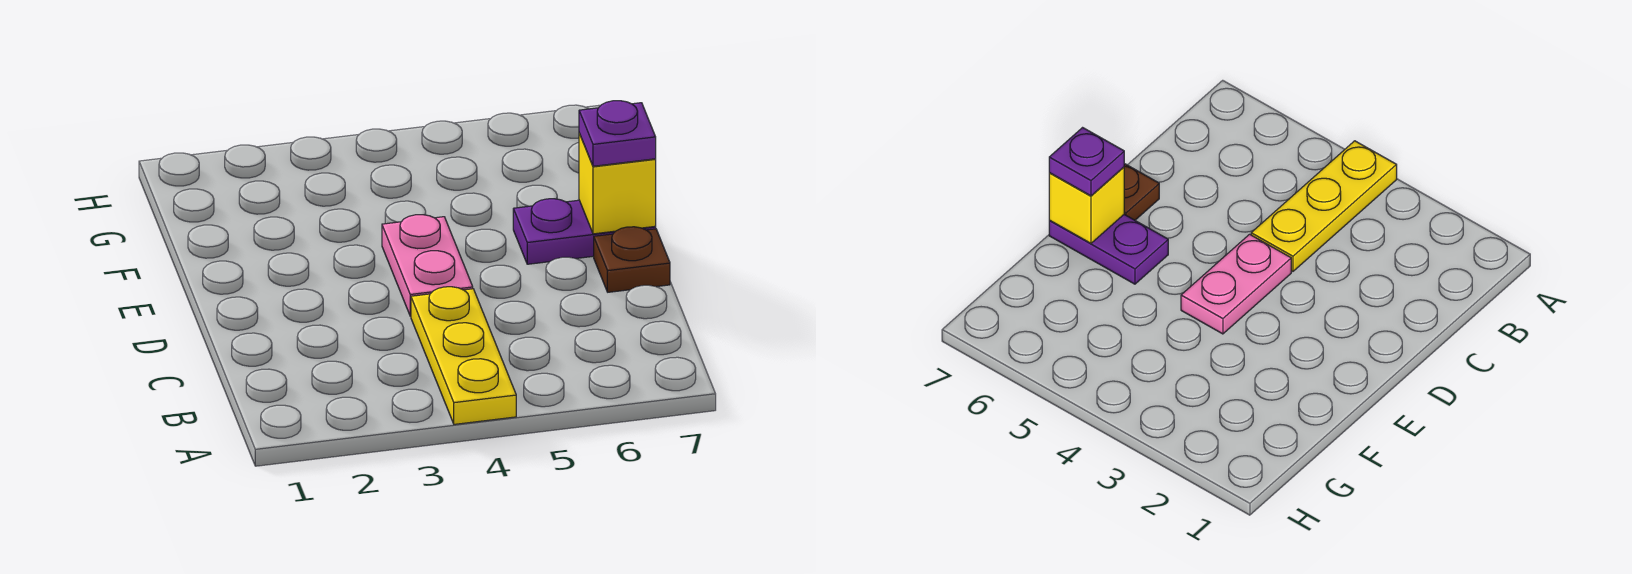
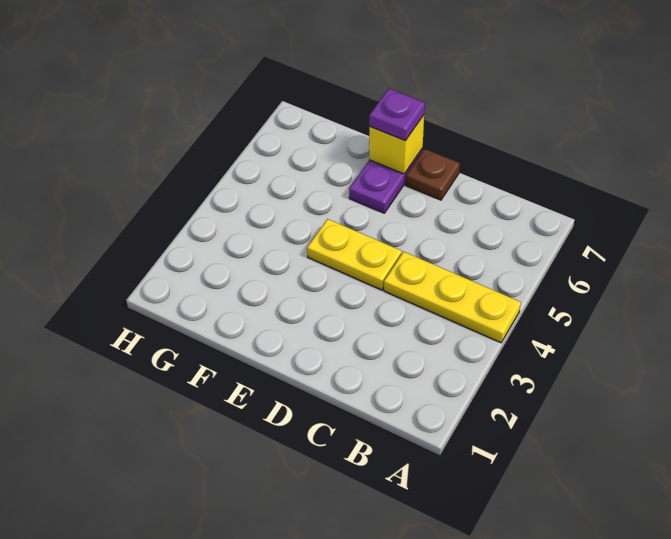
pink plate D4:E4 level 1 -> yellow plate D4:E4 level 1

